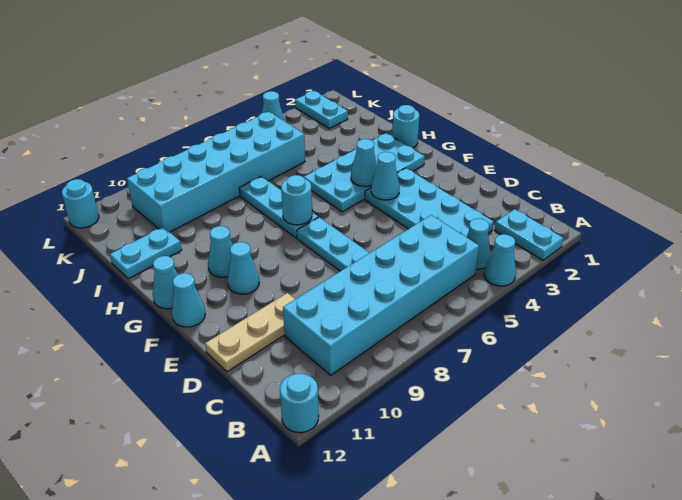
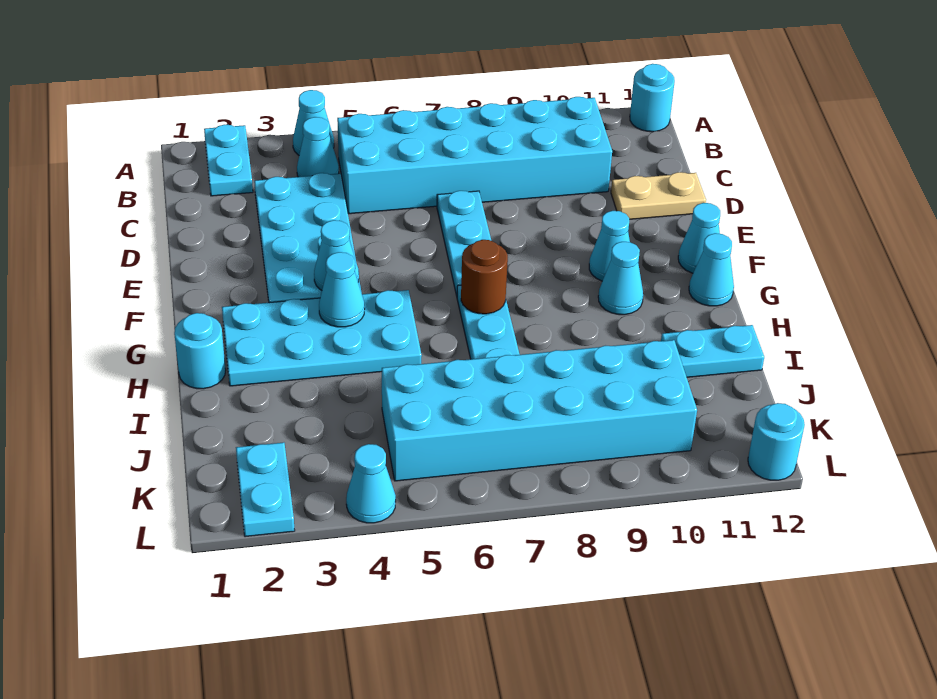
tan plate D10:D12 level 1 -> tan plate D11:D12 level 1
cyan round brick G7 level 2 -> brown round brick G7 level 2

